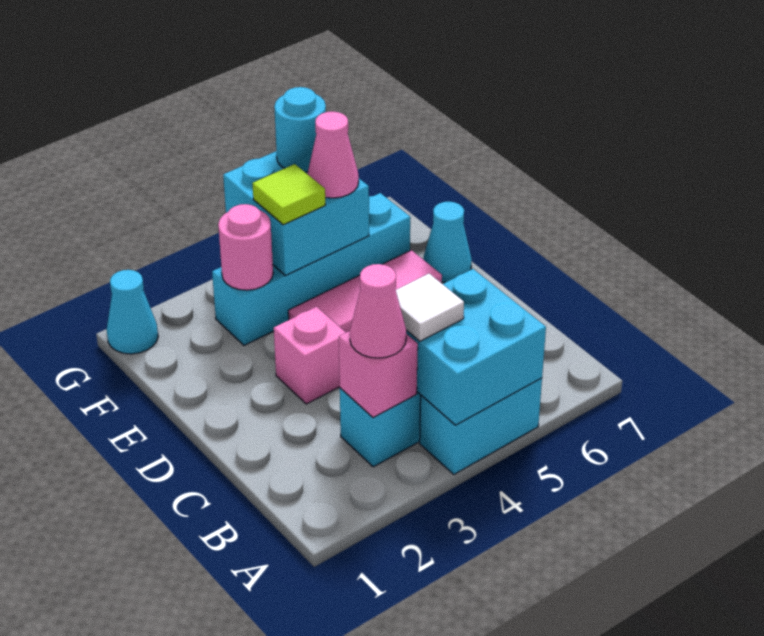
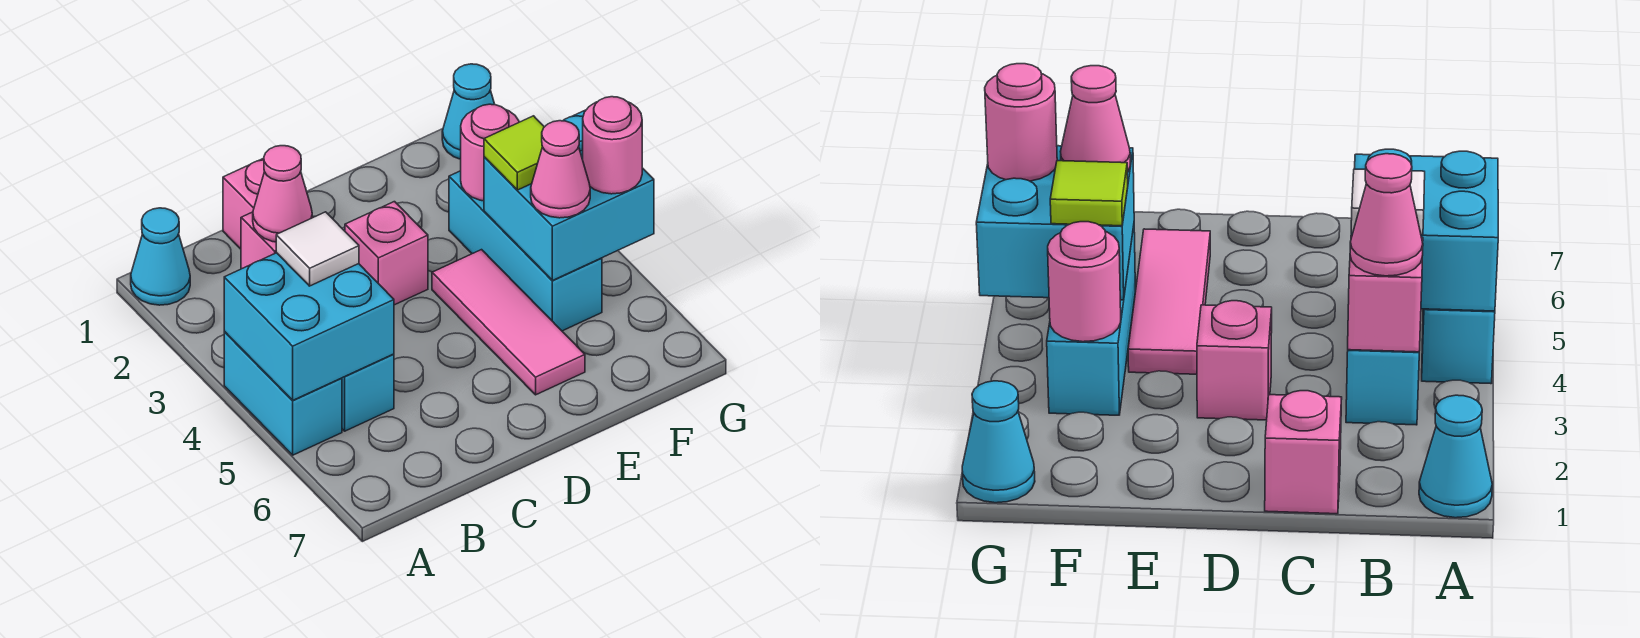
none -> pink brick C1 level 1
cyan cone E7 level 1 -> cyan cone A1 level 1
cyan brick F3:F6 level 1 -> cyan brick F3:F5 level 1
cyan round brick G5 level 3 -> pink round brick G5 level 3

